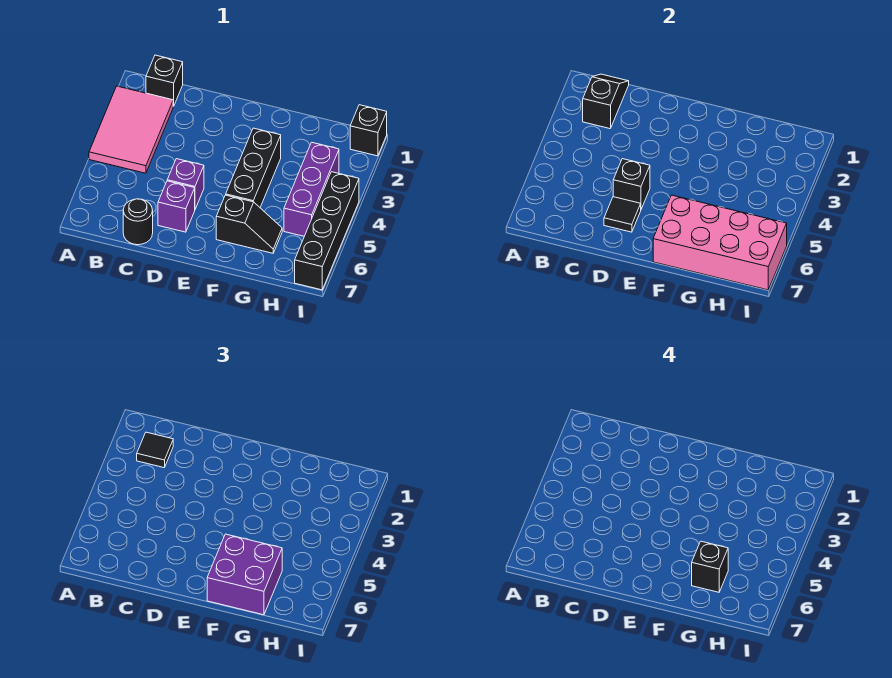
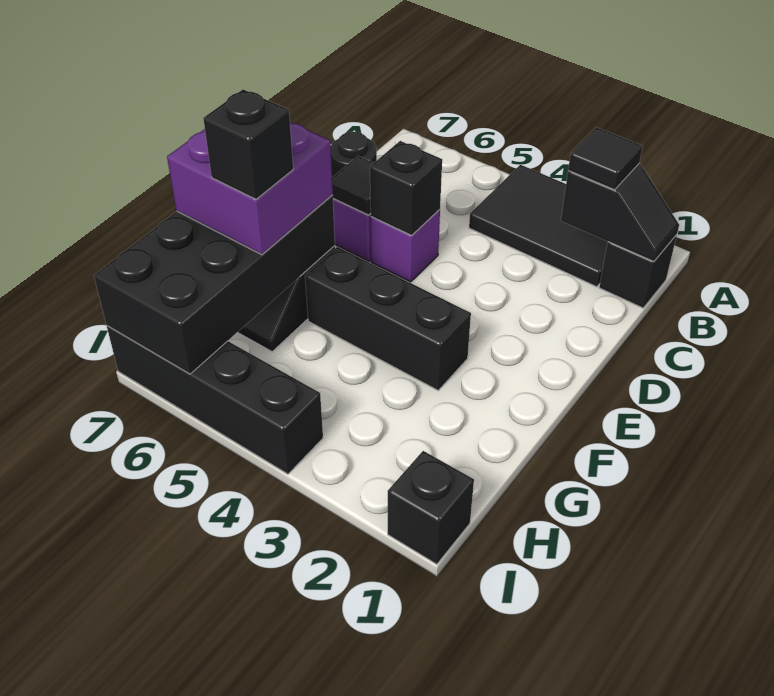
pink tile A2:B4 level 1 -> black tile A2:B4 level 1
pink brick F6:I7 level 2 -> black brick F6:I7 level 2
purple brick H3:H5 level 1 -> none

